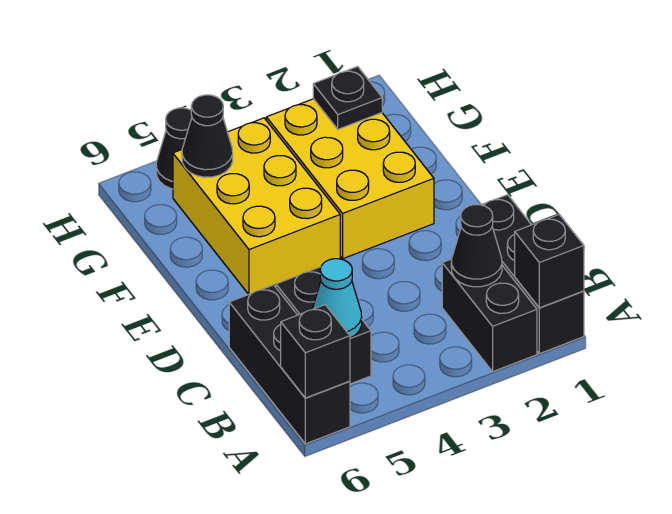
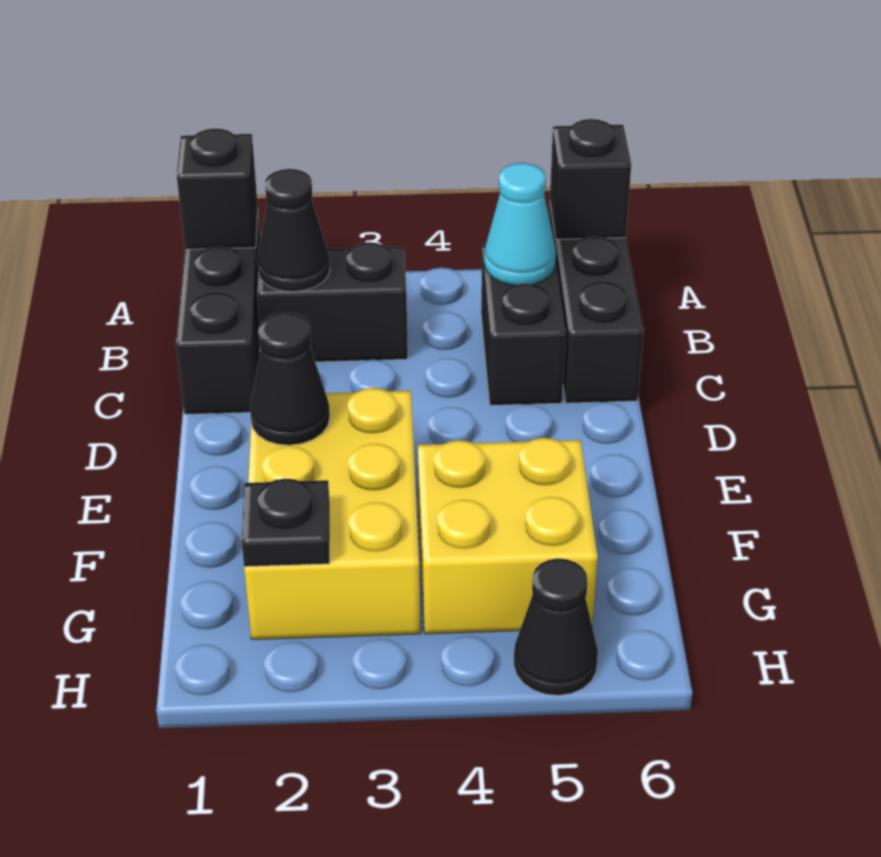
black brick A2:B2 level 1 -> black brick B2:B3 level 1
yellow brick E4:G5 level 1 -> yellow brick F4:G5 level 1
black cone G5 level 2 -> black cone E2 level 2

